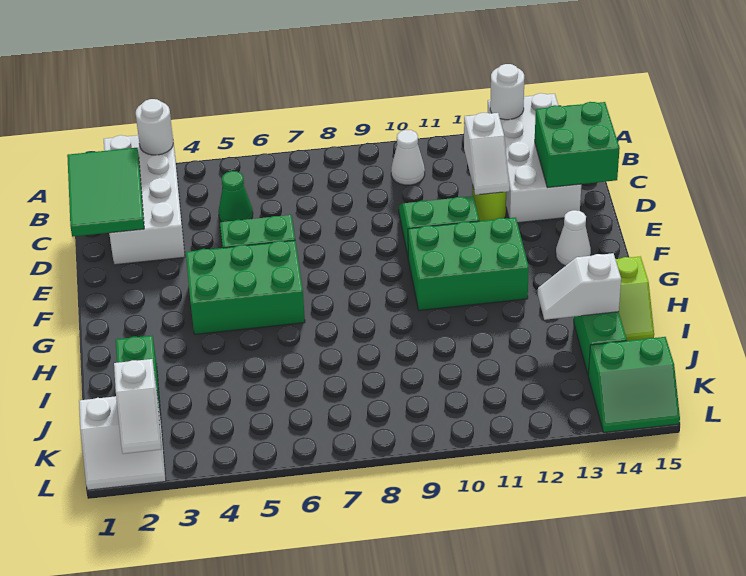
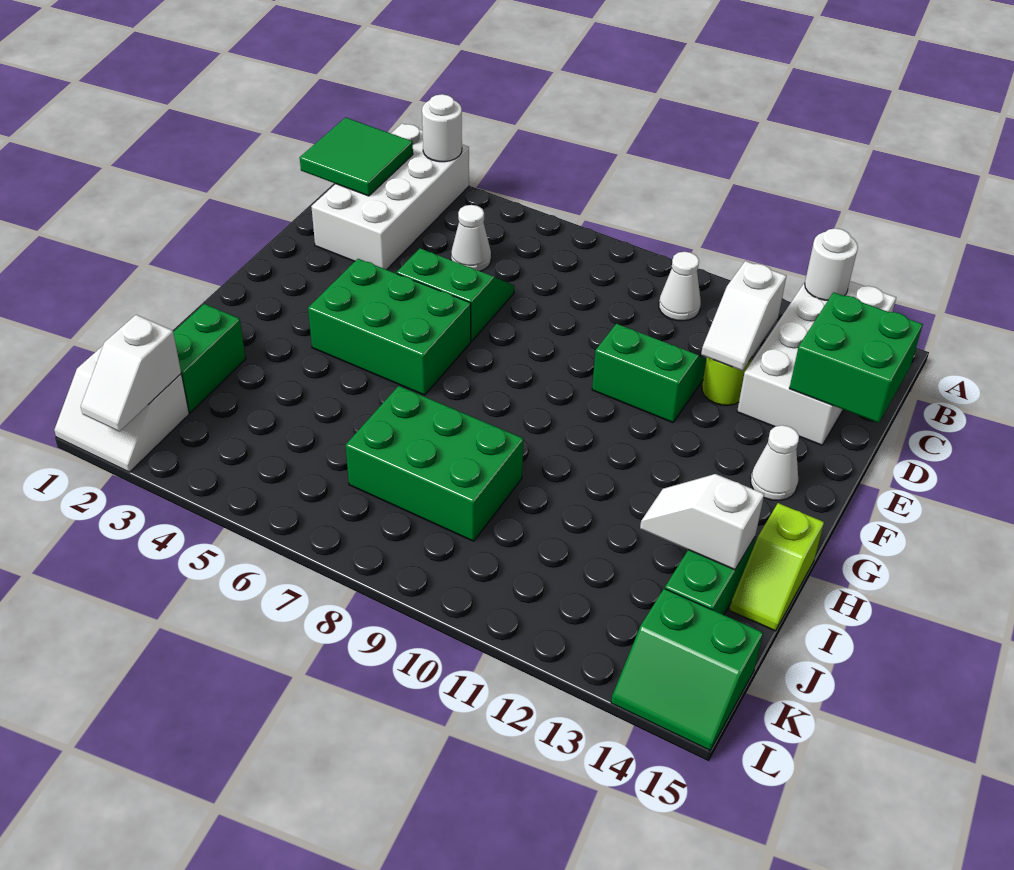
green tile B1:D2 level 2 -> green tile B1:C2 level 2
green cone C5 level 1 -> white cone C5 level 1
green brick F10:G12 level 1 -> green brick I7:J9 level 1

